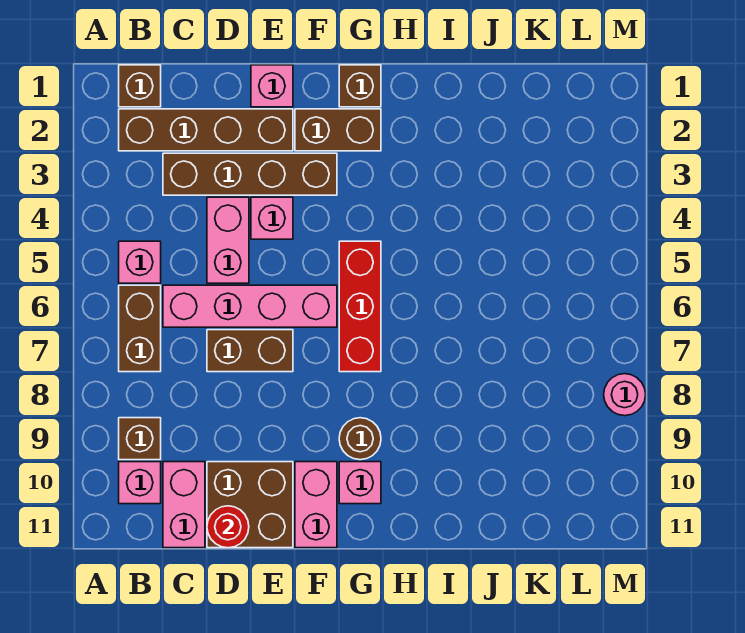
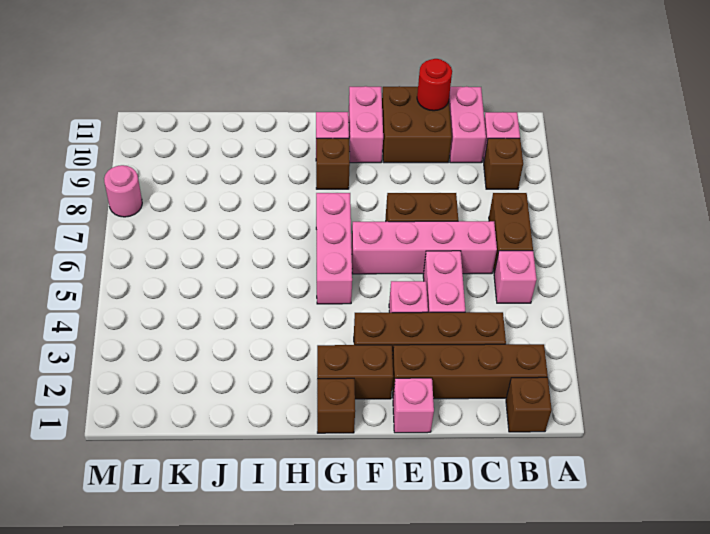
red brick G5:G7 level 1 -> pink brick G5:G7 level 1
brown round brick G9 level 1 -> brown brick G9 level 1

